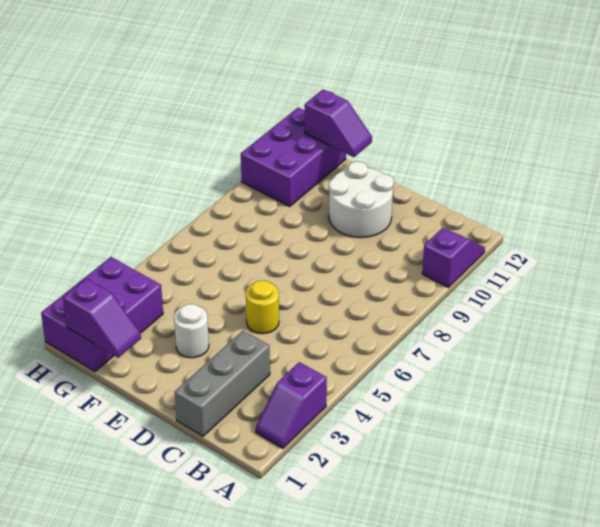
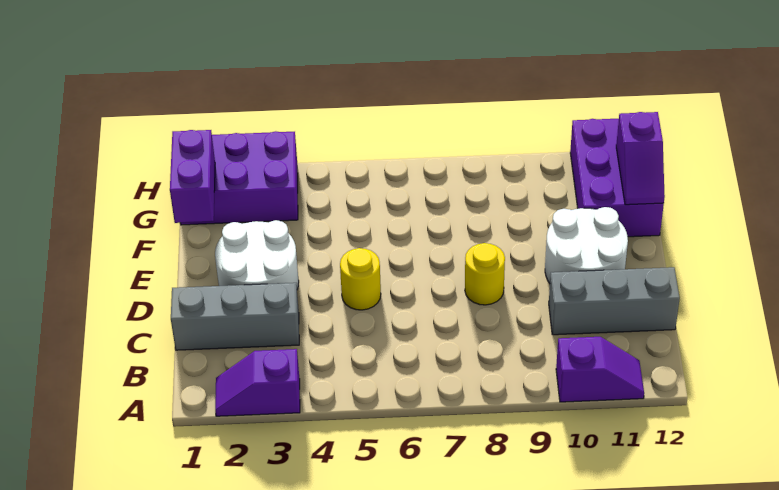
none -> grey brick C10:C12 level 1
none -> yellow round brick D8 level 1
white round brick E3 level 1 -> white round brick D2:E3 level 1
purple slope F1:G1 level 2 top G -> purple brick F1:G1 level 2
purple brick G10:H12 level 1 -> purple brick F11:H12 level 1

